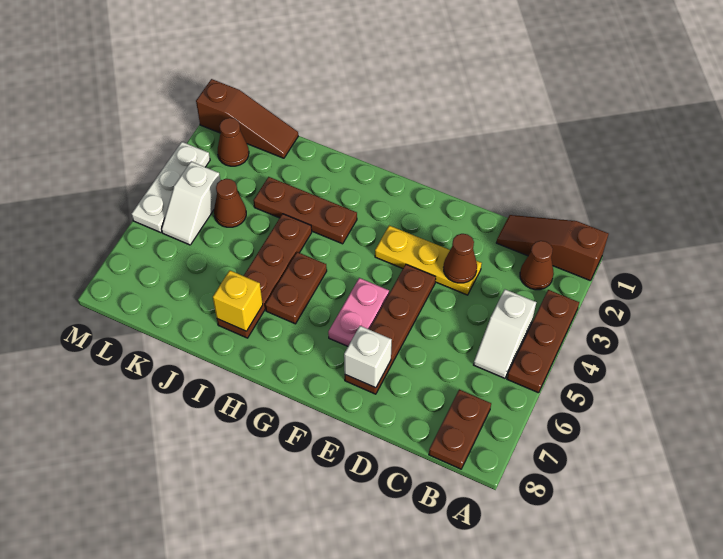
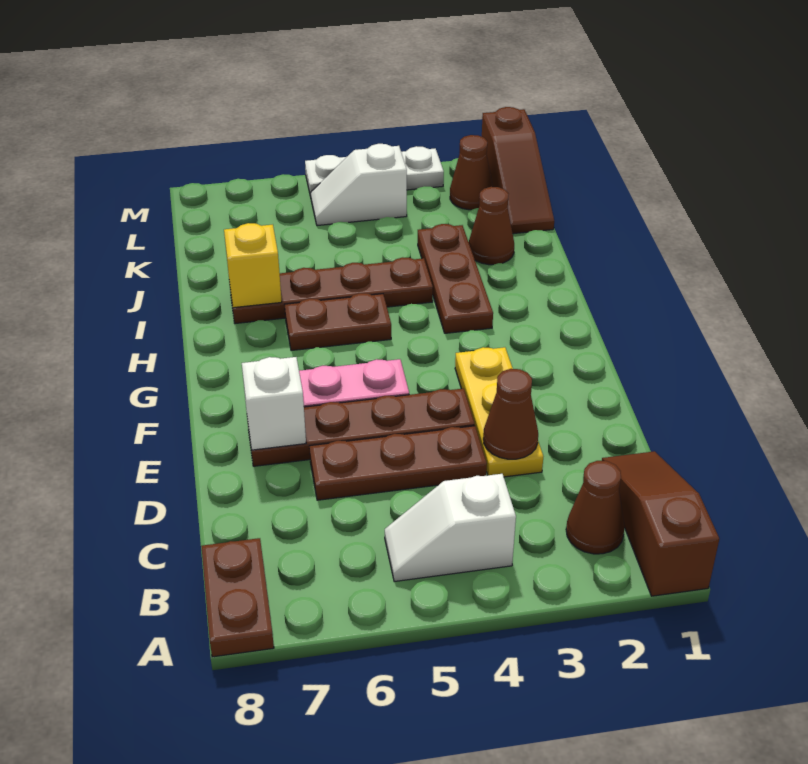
brown plate A3:A5 level 1 -> brown plate D4:D6 level 1
brown plate B7:B8 level 1 -> brown plate A8:B8 level 1
brown cone K4 level 1 -> brown cone J2 level 1

